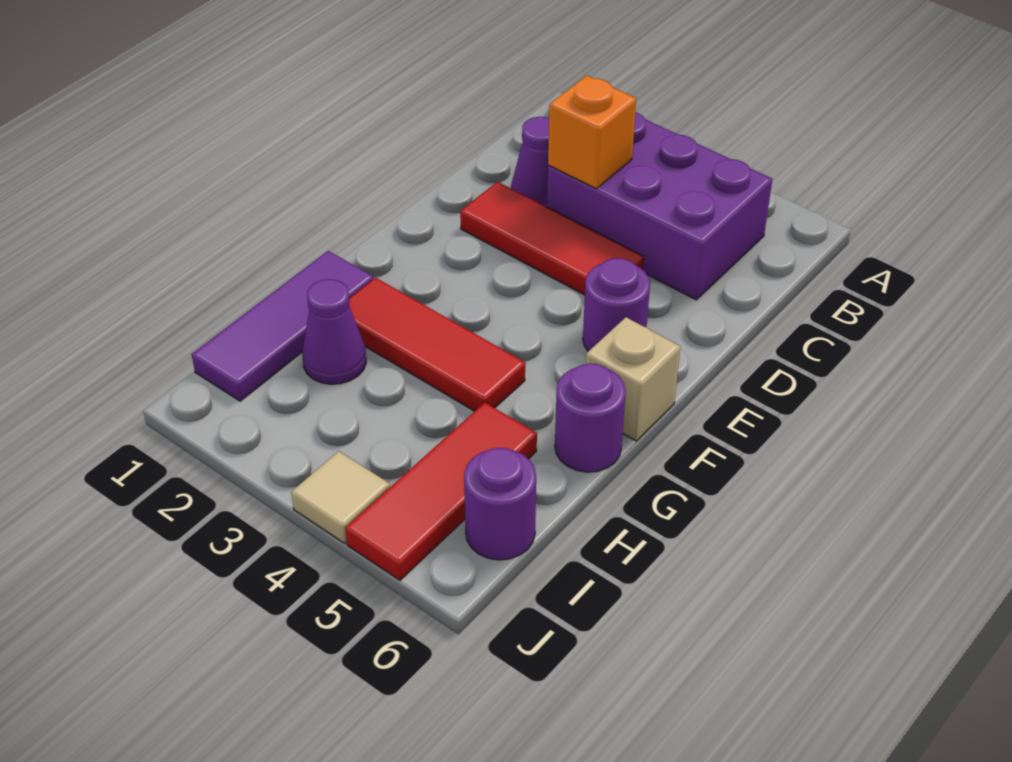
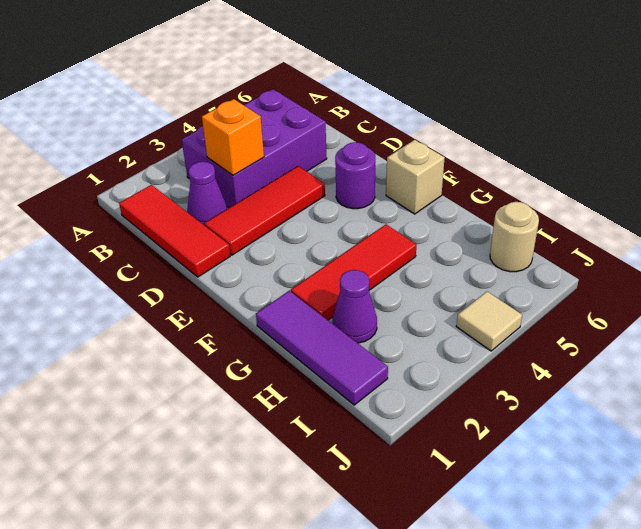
purple round brick G6 level 1 -> none
red tile H5:J5 level 1 -> red tile B1:D1 level 1
purple round brick I6 level 1 -> tan round brick I6 level 1

